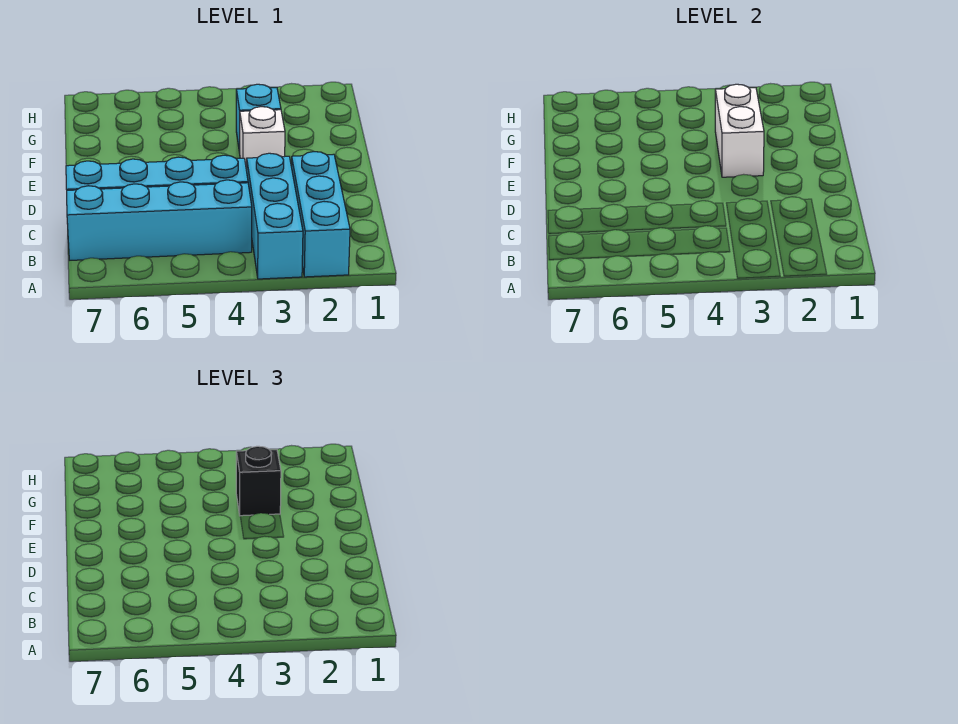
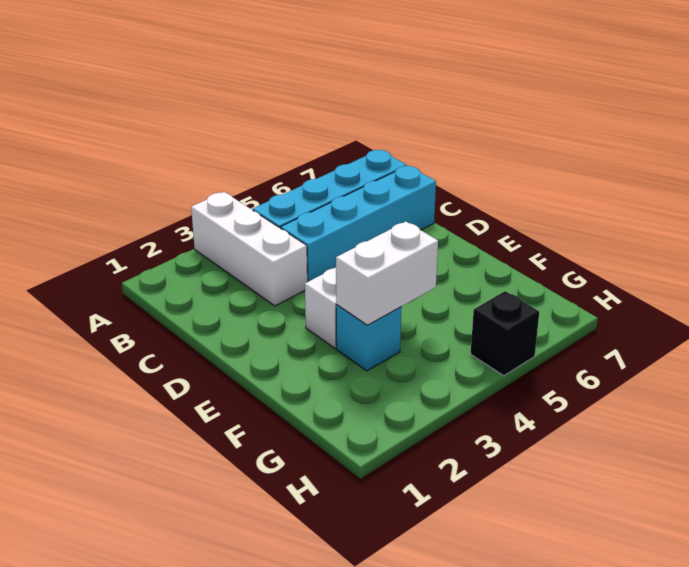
cyan brick A2:C2 level 1 -> none
cyan brick A3:C3 level 1 -> white brick A3:C3 level 1
white brick E3:F3 level 2 -> white brick F3:F4 level 2
black brick F3 level 3 -> black brick H5 level 1

